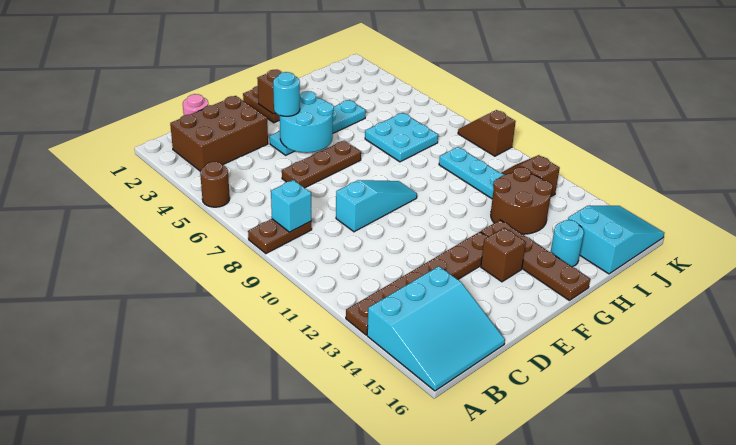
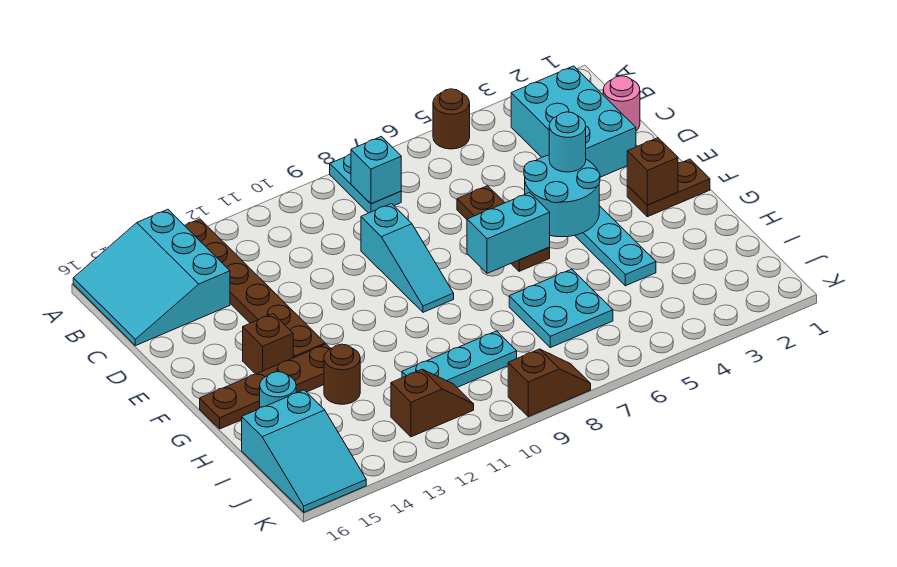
brown plate A8:B8 level 1 -> cyan plate A8:B8 level 1
brown brick B2:D3 level 1 -> cyan brick B2:D3 level 1
none -> cyan brick F6:F7 level 2
brown round brick H12:I13 level 1 -> brown round brick H13 level 1

